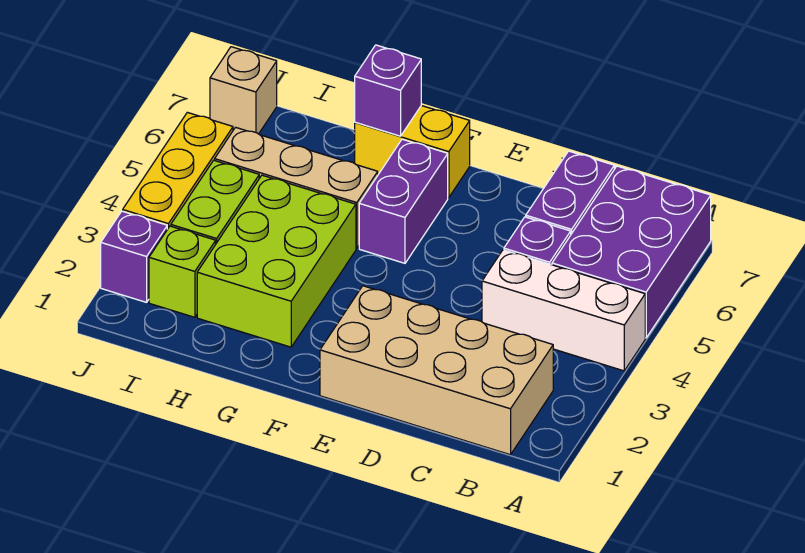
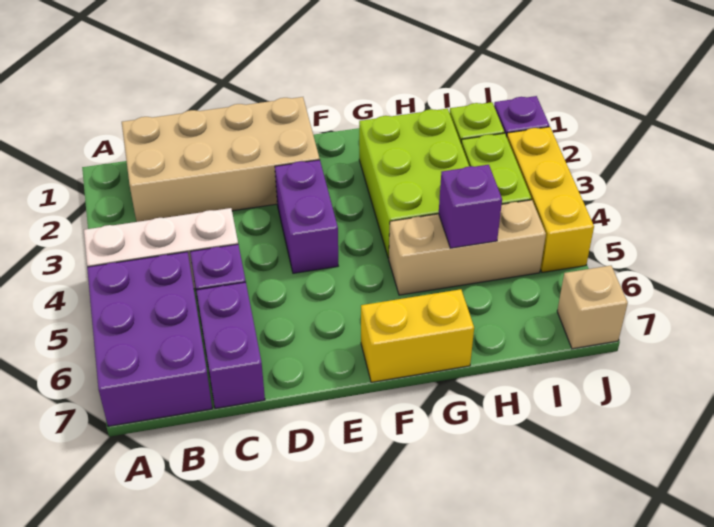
purple brick F5:F6 level 1 -> purple brick E3:E4 level 1
purple brick G7 level 2 -> purple brick H5 level 2

